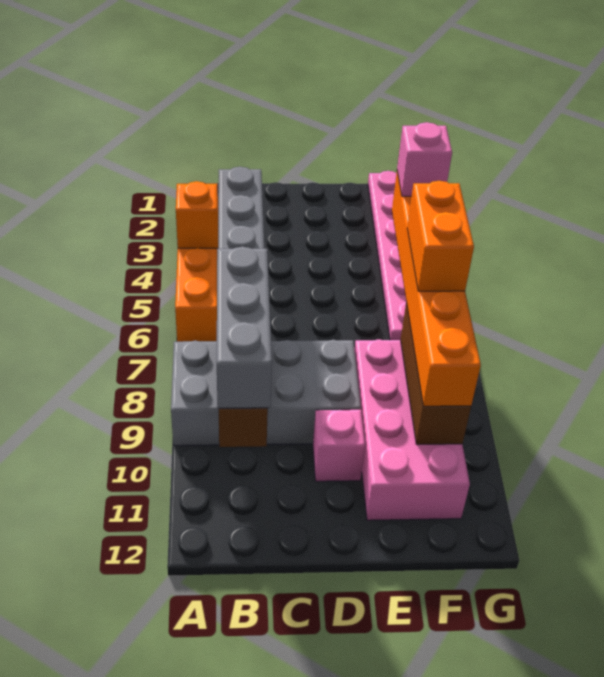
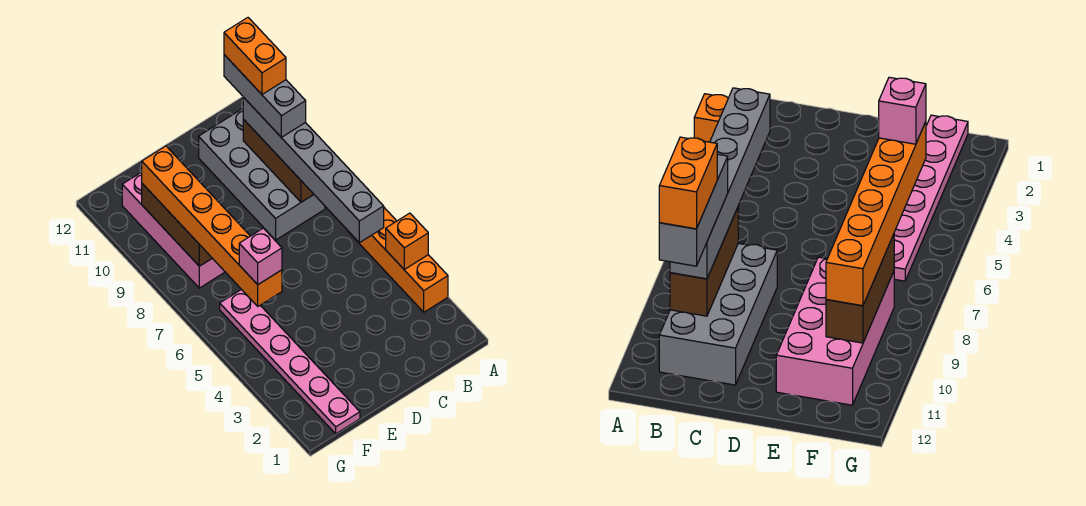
grey brick A8:D9 level 1 -> grey brick B8:C11 level 1
pink brick D10 level 1 -> none
orange brick F7:F8 level 4 -> orange brick B10:B11 level 5

